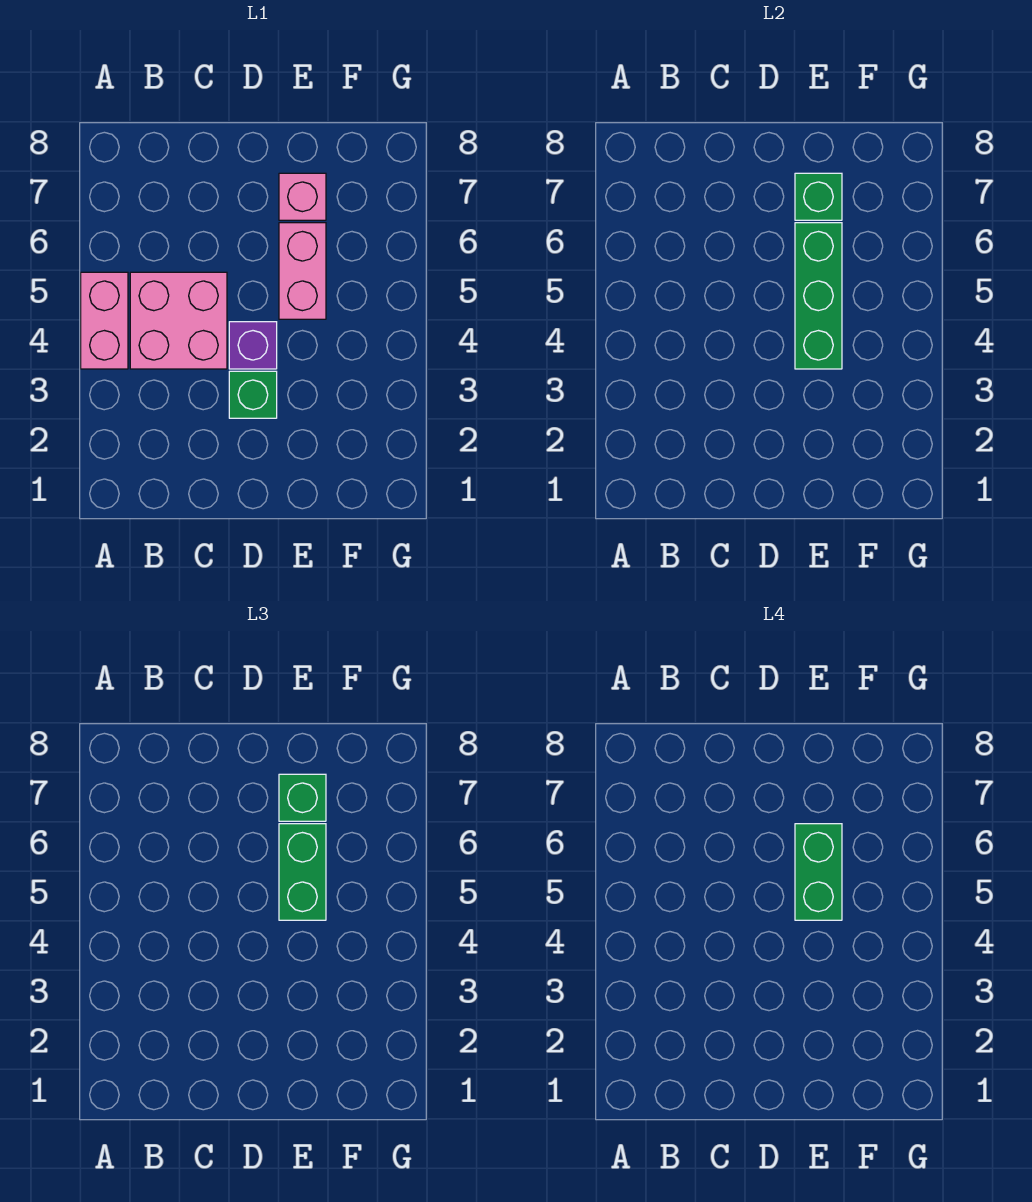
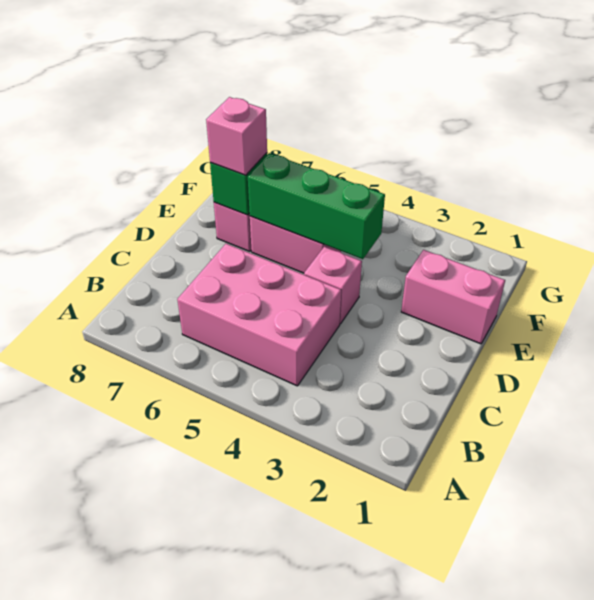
pink brick A4:A5 level 1 -> pink brick E1:E2 level 1
pink brick B4:C5 level 1 -> pink brick B4:C6 level 1
green brick D3 level 1 -> none
purple brick D4 level 1 -> pink brick D4 level 1
green brick E5:E6 level 3 -> none
green brick E5:E6 level 4 -> none
green brick E7 level 3 -> pink brick E7 level 3

